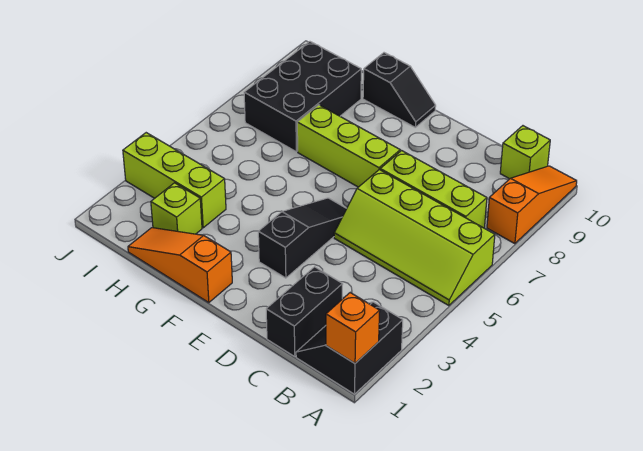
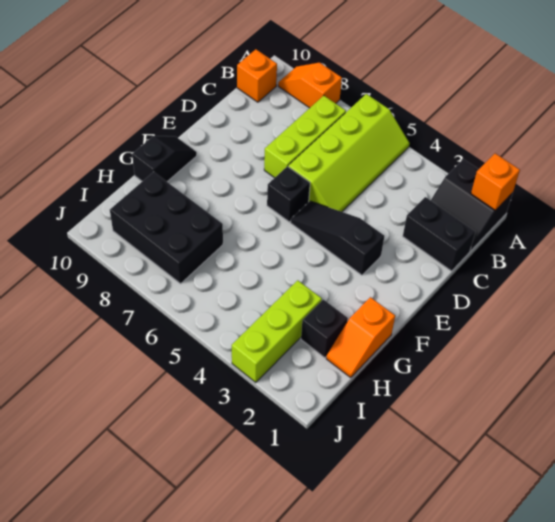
orange slope A8:A10 level 1 top 8 -> orange slope A8:A9 level 1 top 8
lime brick B10 level 1 -> orange brick B10 level 1
none -> black brick E6 level 1
lime brick E7:G7 level 1 -> none
orange slope F1:H1 level 1 top F -> orange slope G1:H1 level 1 top G
lime brick H2 level 1 -> black brick H2 level 1

